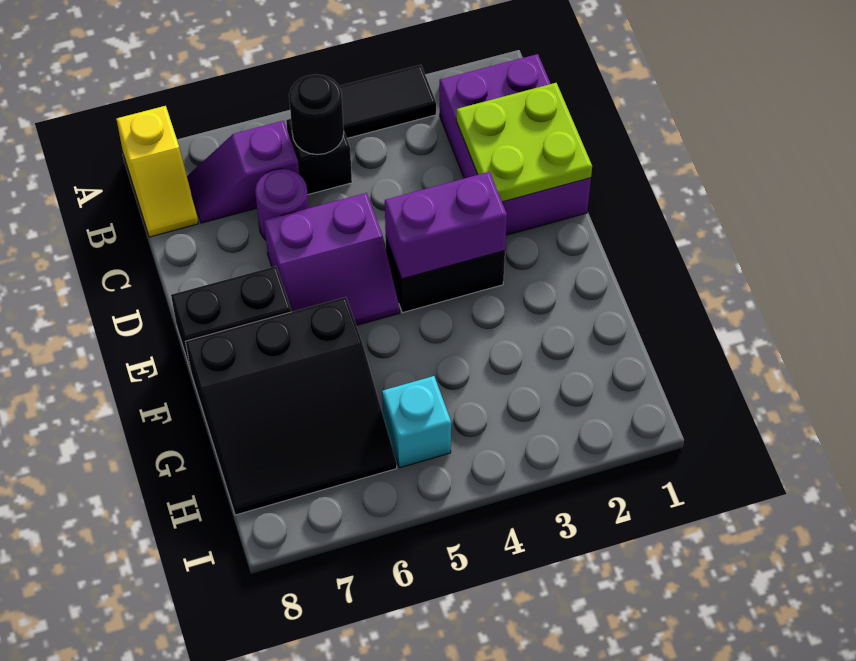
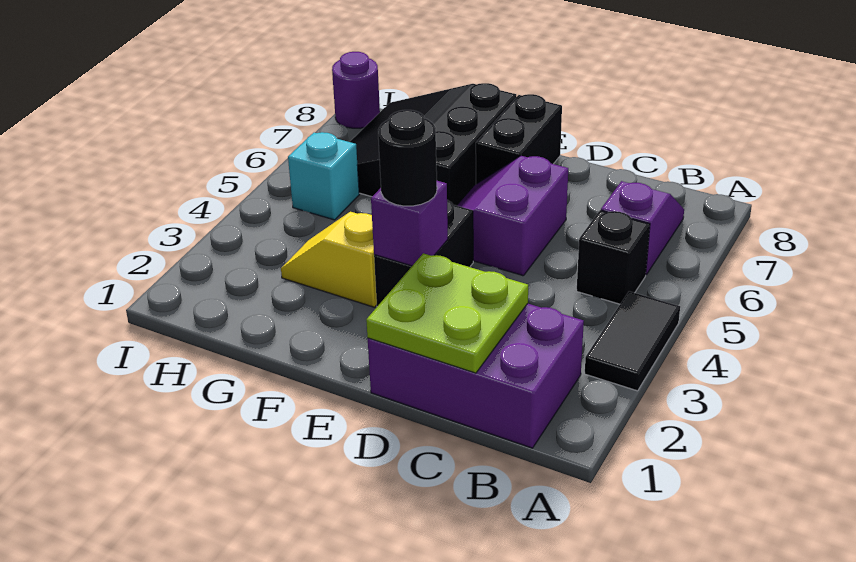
yellow slope A8:B8 level 1 top A -> yellow slope F3:G3 level 1 top F
black round brick B5 level 2 -> black round brick E3 level 3
purple round brick C6 level 1 -> purple round brick I8 level 1
purple brick E3:E4 level 2 -> purple brick E3 level 2

